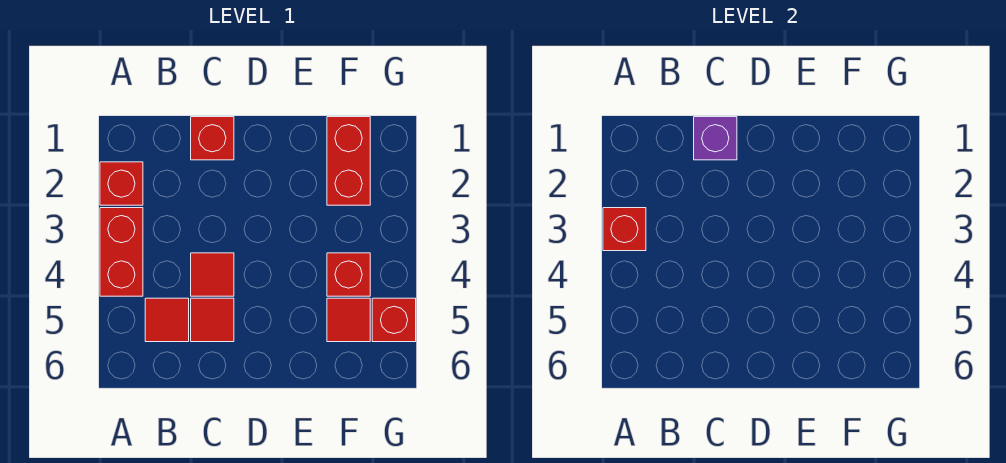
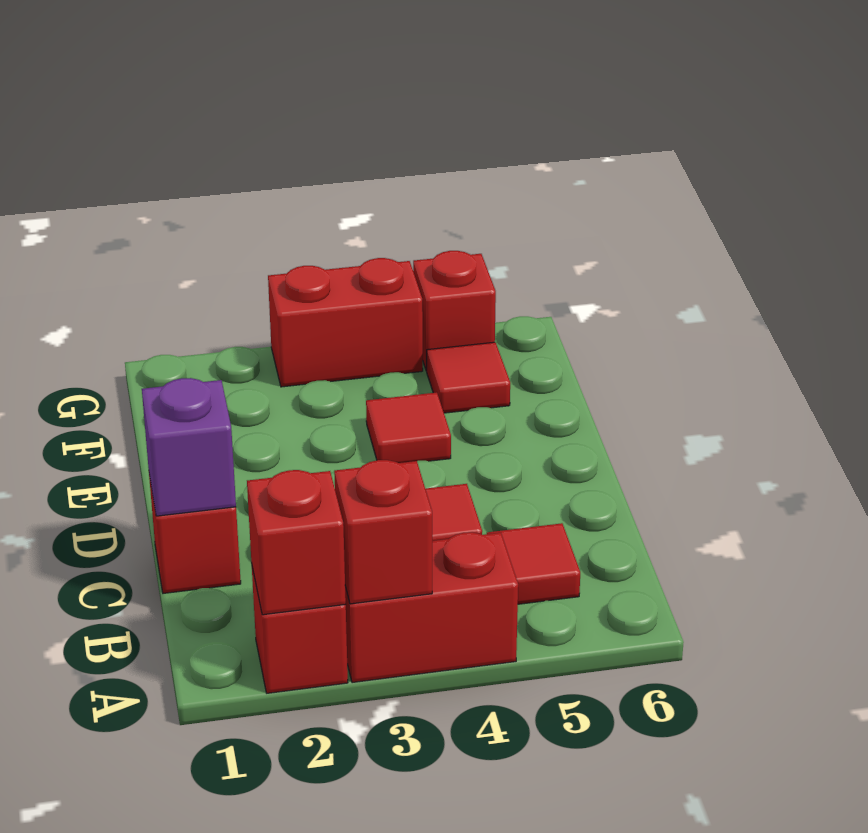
red tile C5 level 1 -> red tile E4 level 1
red brick F1:F2 level 1 -> red brick G3:G4 level 1
red brick F4 level 1 -> red brick A2 level 2

